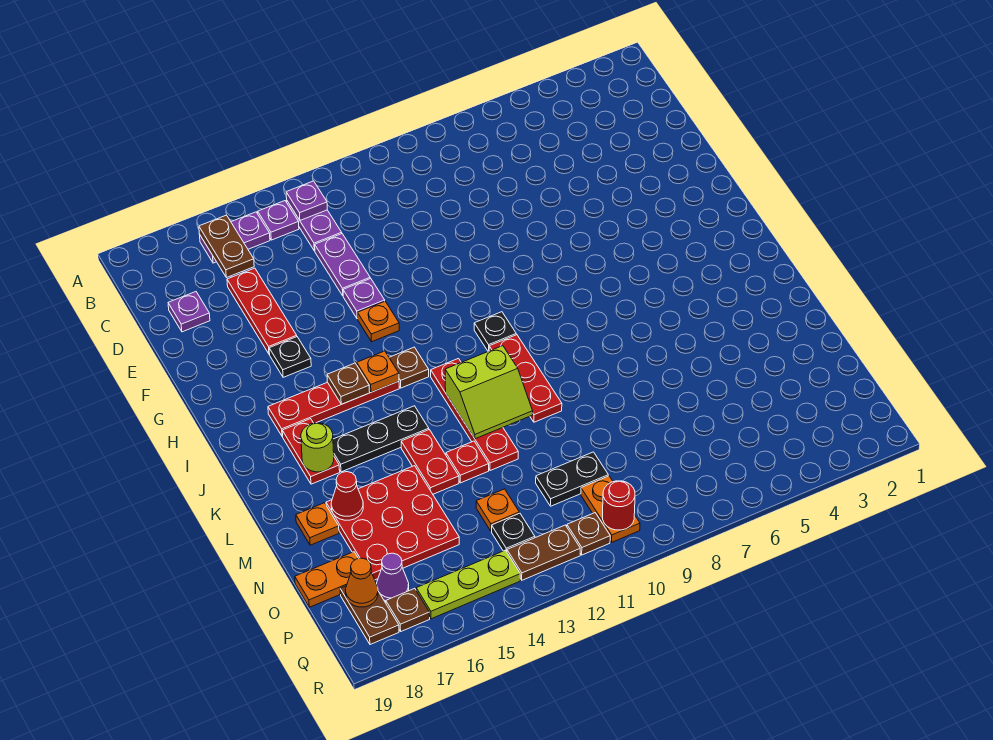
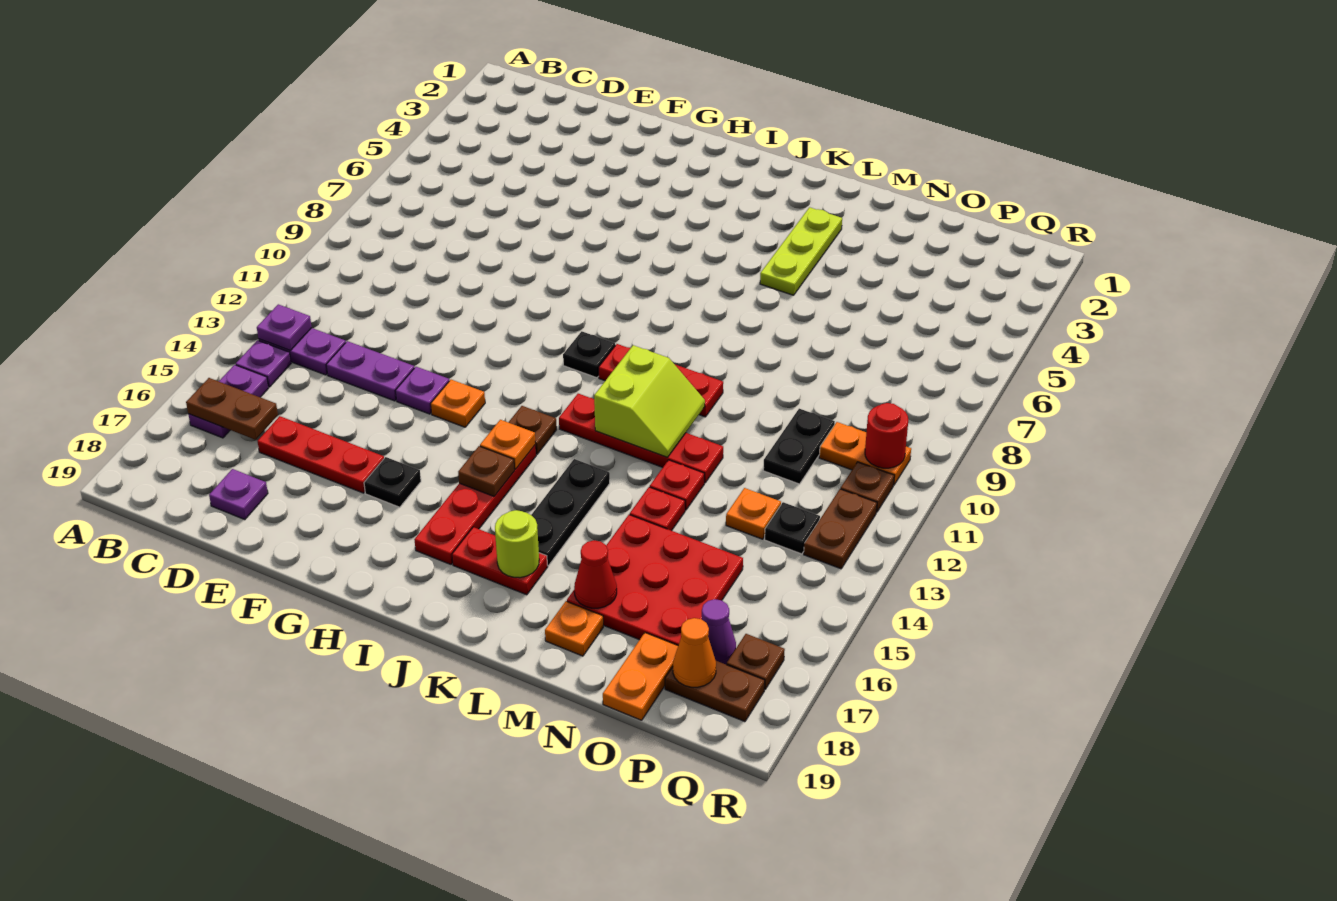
red plate L14:M14 level 1 -> red plate M14 level 1
lime plate Q14:Q16 level 1 -> lime plate L3:L5 level 1

